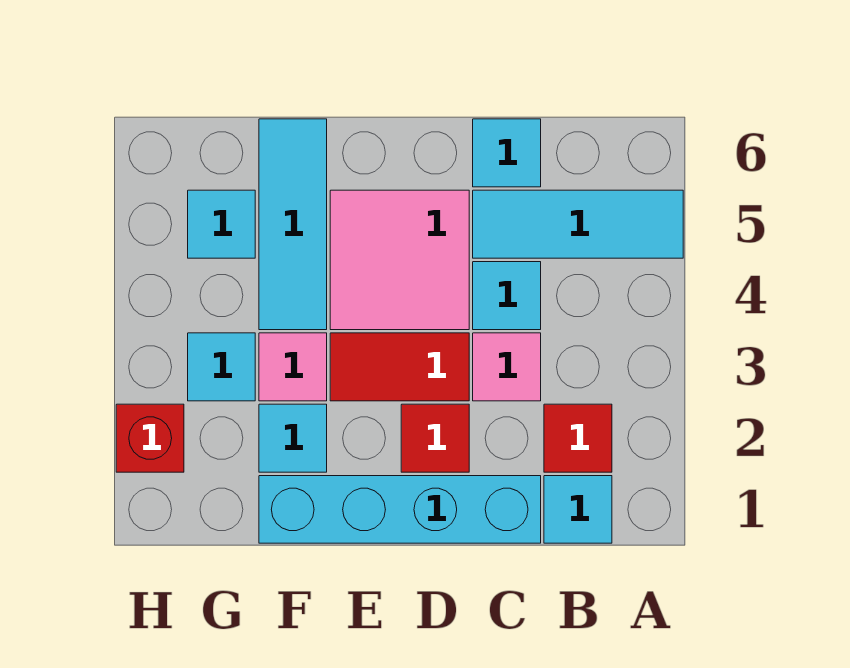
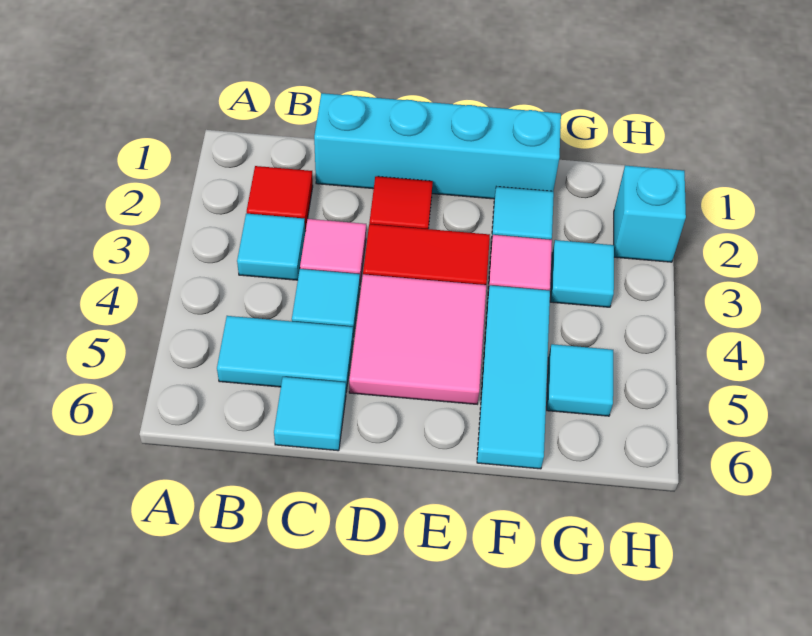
cyan tile A5:C5 level 1 -> cyan tile B5:C5 level 1
cyan tile B1 level 1 -> cyan tile B3 level 1
red brick H2 level 1 -> cyan brick H2 level 1

